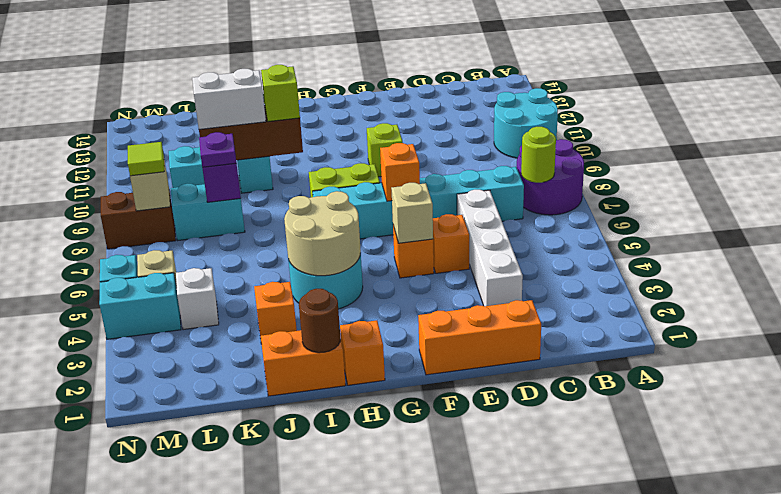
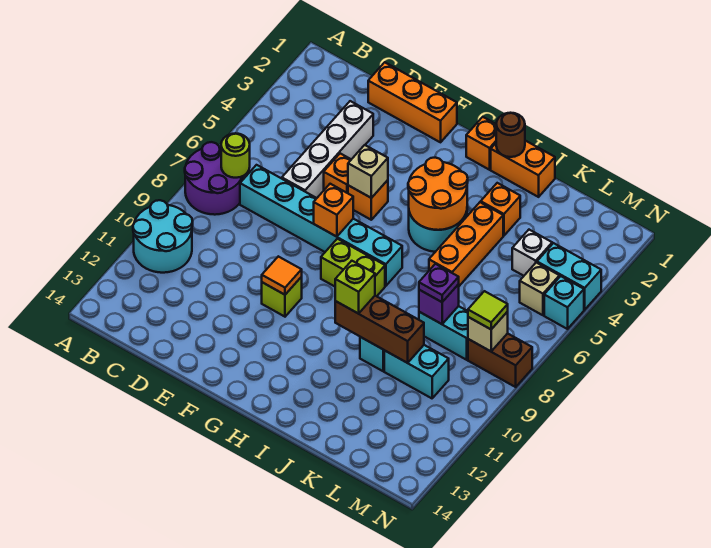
none -> orange tile F10 level 2
tan round brick H4:I5 level 2 -> orange round brick H4:I5 level 2
none -> orange brick J4:J6 level 1
white brick J10:K10 level 3 -> none

